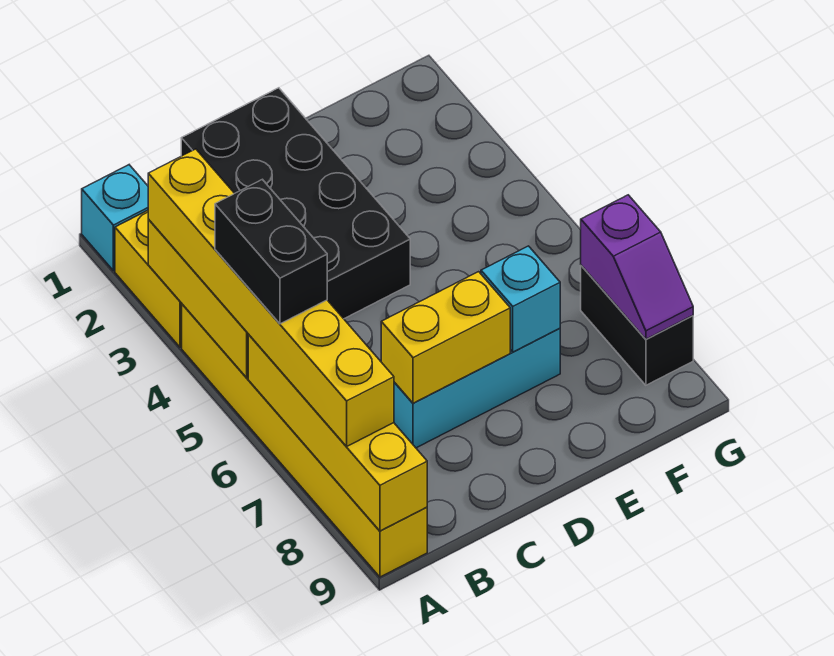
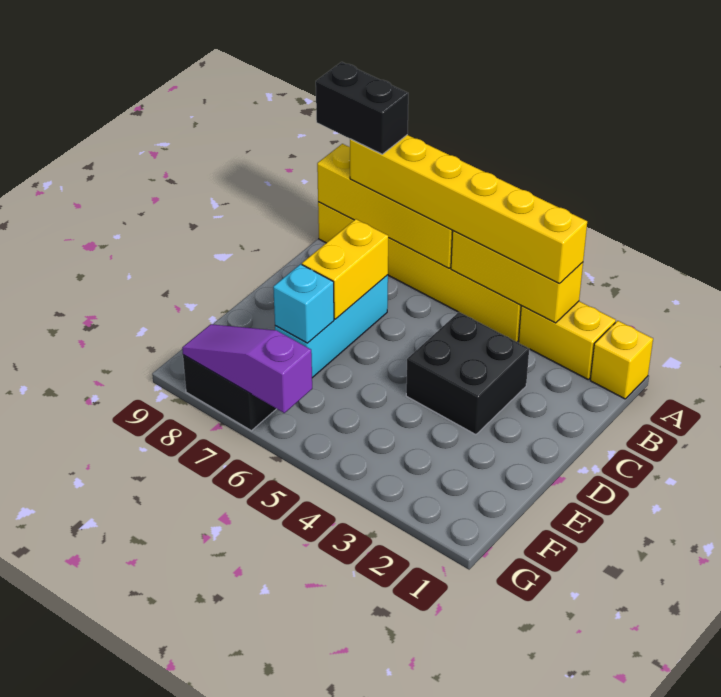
cyan brick A1 level 1 -> yellow brick A1 level 1
black brick A5:A6 level 4 -> black brick A8:A9 level 4
black brick C1:D4 level 1 -> black brick C3:D4 level 1
purple slope G7:G8 level 2 top 7 -> purple slope G6:G8 level 2 top 6

